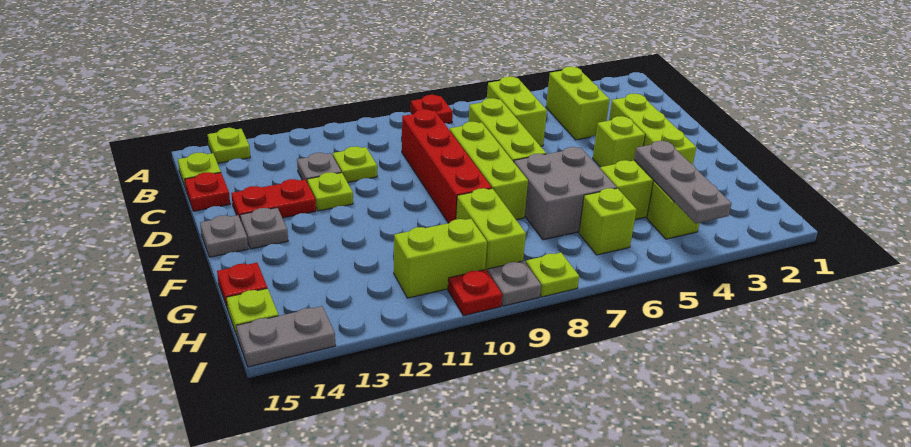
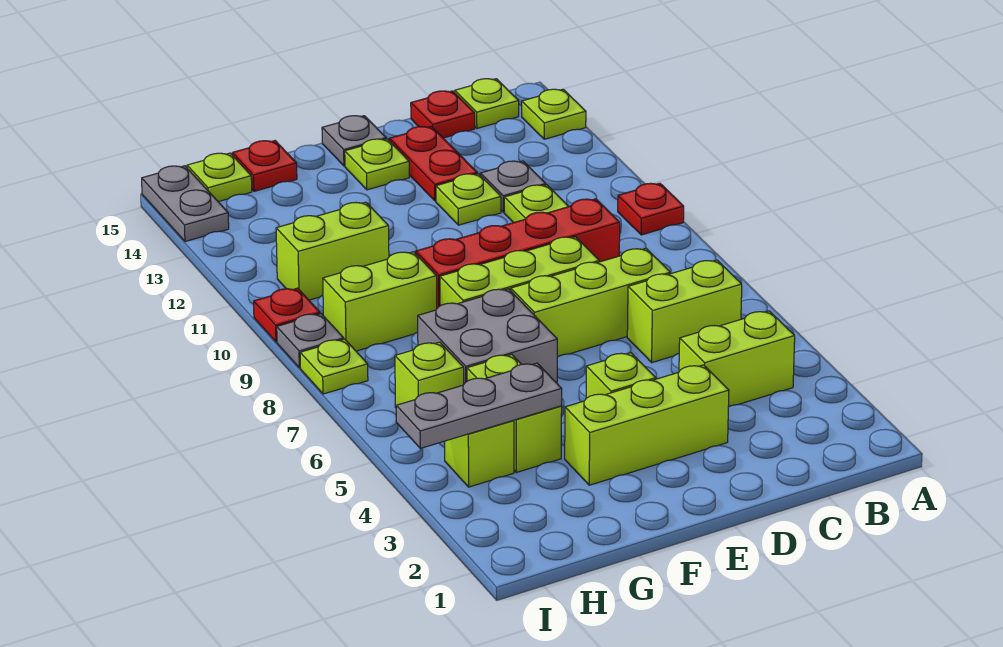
red plate A8 level 1 -> red plate A10 level 1
grey plate E14 level 1 -> lime plate E14 level 1
lime brick H10:H11 level 1 -> lime brick G11:H11 level 1

